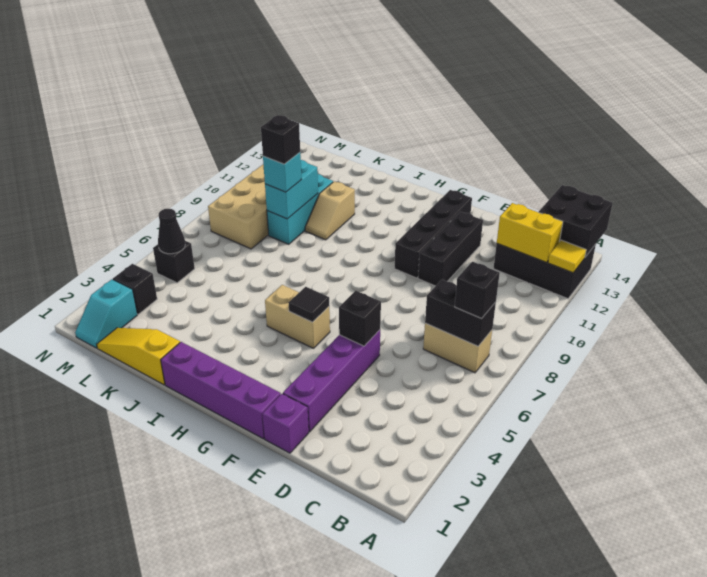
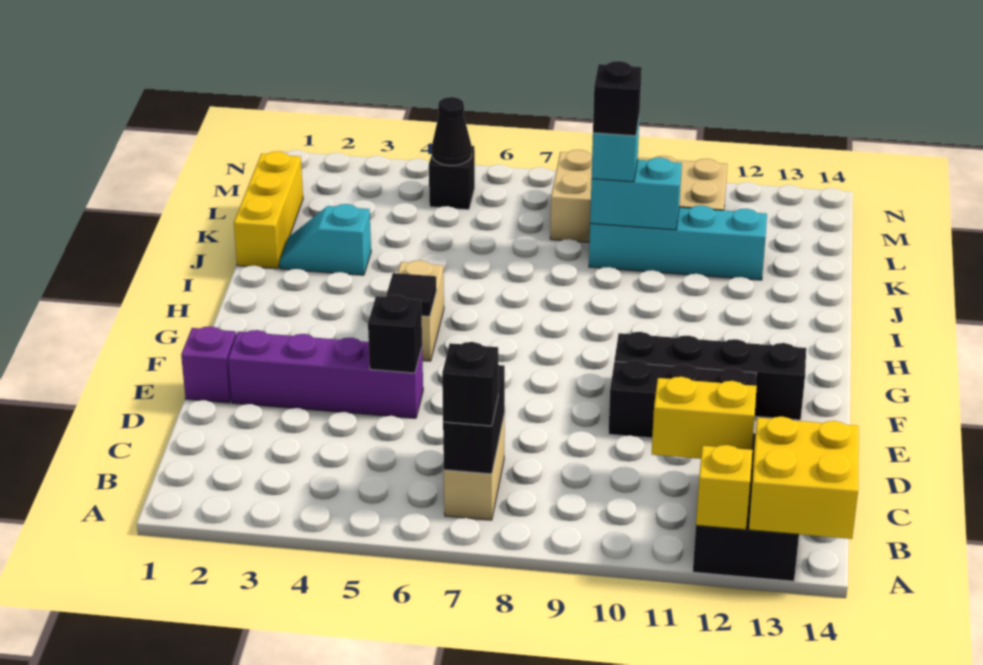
yellow tile A12 level 2 -> yellow brick A12 level 2
black brick A13:B14 level 2 -> yellow brick A13:B14 level 2
yellow brick B12:C12 level 2 -> yellow brick C11:C12 level 2
purple brick F1:I1 level 1 -> none
yellow slope J1:L1 level 1 top J -> yellow brick J1:L1 level 1
tan slope J10:J11 level 1 top 11 -> none
cyan brick K9:K11 level 1 -> cyan brick K9:K12 level 1
cyan slope M1:M2 level 1 top 2 -> cyan slope J2:J3 level 1 top 3
black brick M3 level 1 -> none

